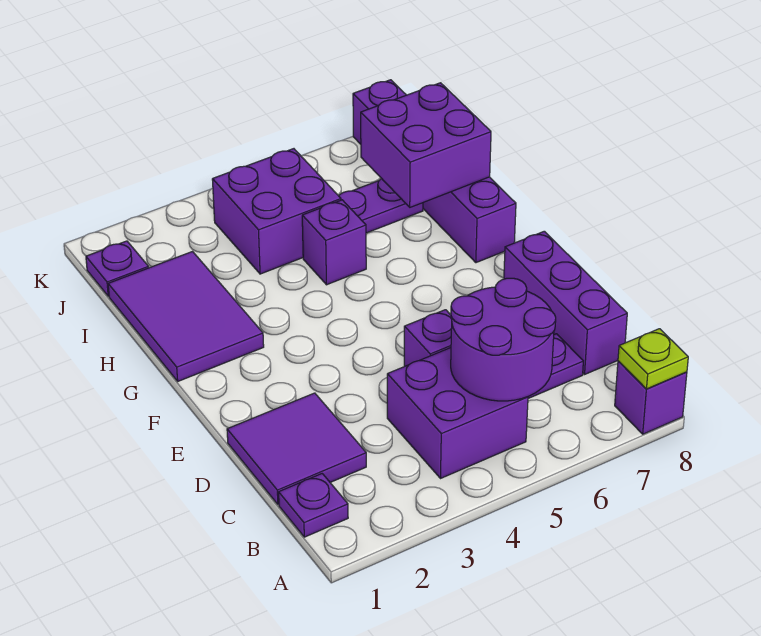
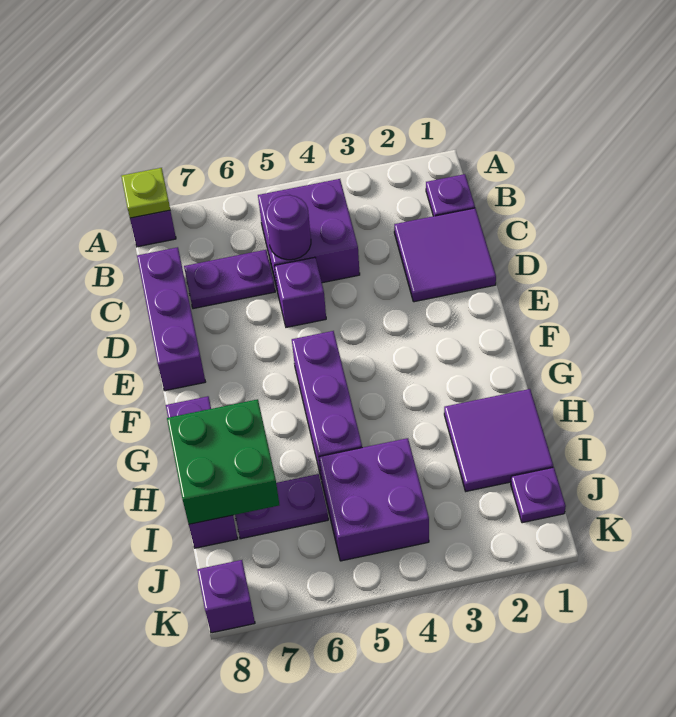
purple round brick B5:C6 level 2 -> purple round brick C5 level 2
purple tile G1:I2 level 1 -> purple tile H1:I2 level 1
purple brick H5 level 1 -> purple brick F5:H5 level 1
purple brick H7:I8 level 2 -> green brick H7:I8 level 2

